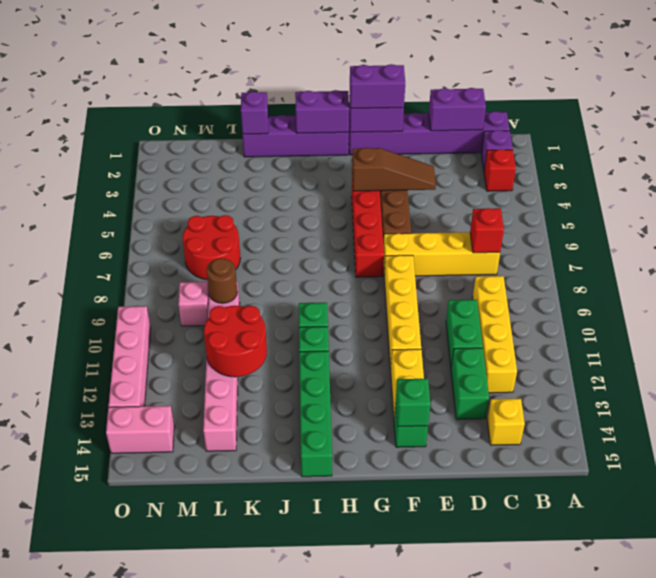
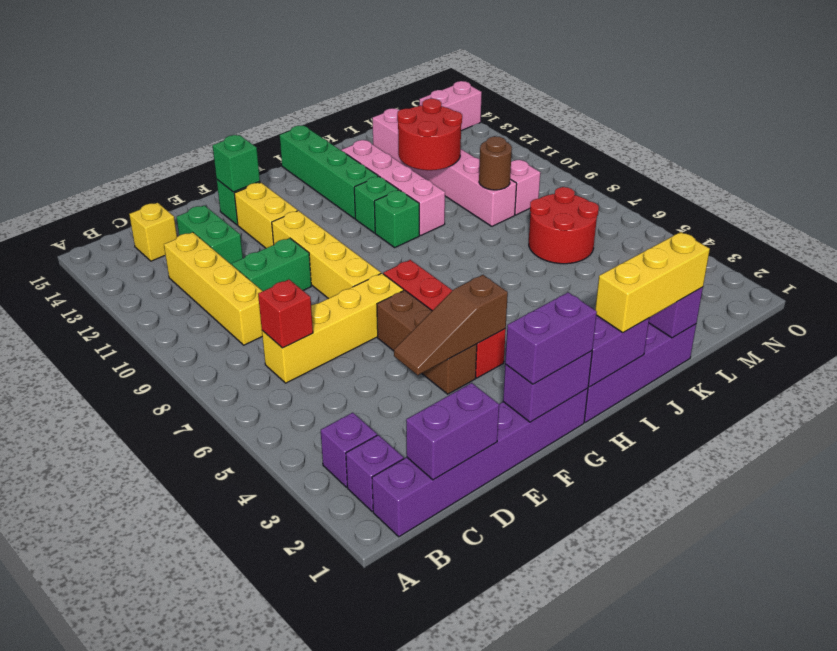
red brick B3 level 1 -> purple brick B3 level 1
green brick D10:D11 level 1 -> green brick D10:E10 level 1
none -> yellow brick I1:K1 level 3
pink brick O10:O13 level 1 -> pink brick J10:J13 level 1

